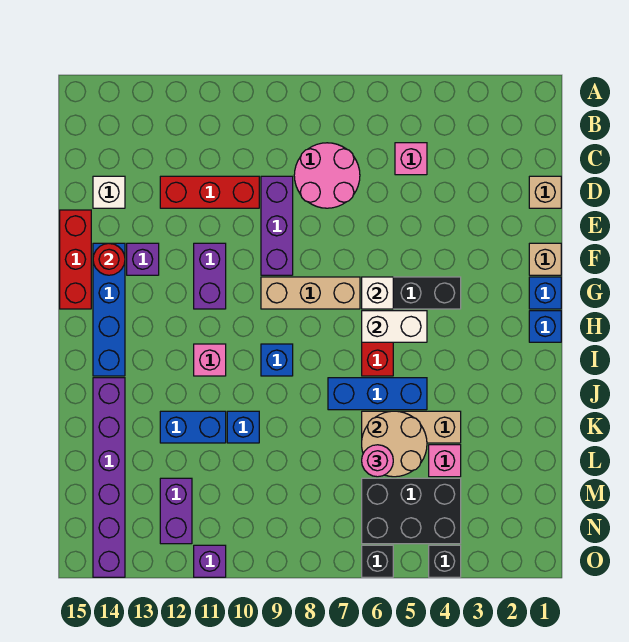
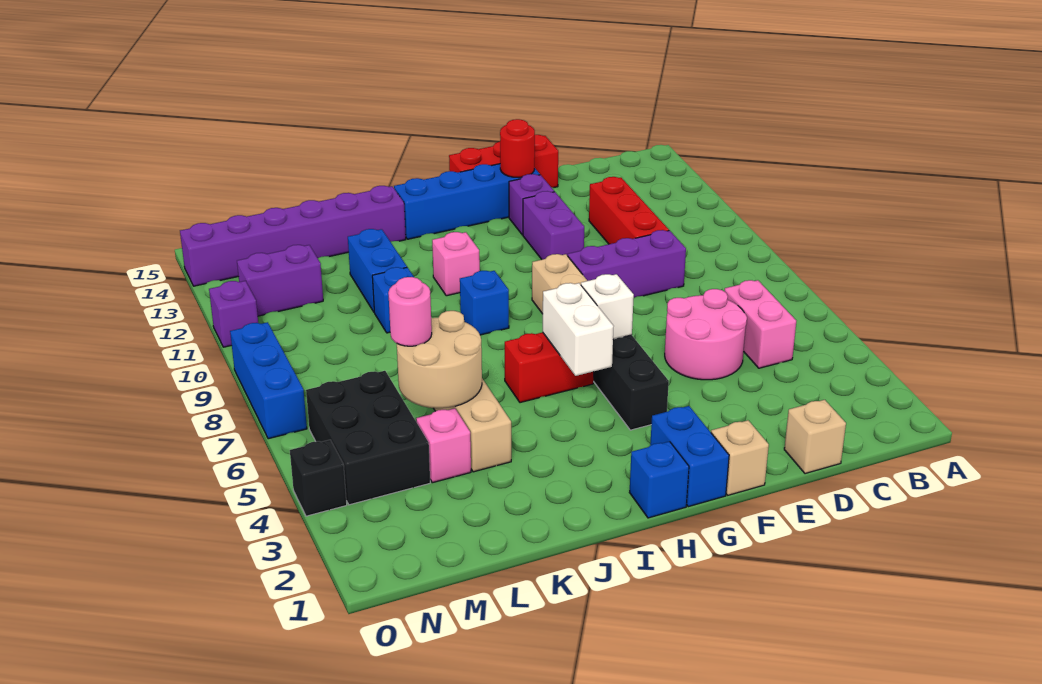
pink brick C5 level 1 -> pink brick C5:C6 level 1
pink round brick C7:D8 level 1 -> pink round brick D5:E6 level 1
white brick D14 level 1 -> none
purple brick F11:G11 level 1 -> purple brick F11:F12 level 1
blue brick G1 level 1 -> blue brick G1:G2 level 1
blue brick J5:J7 level 1 -> blue brick O7:O9 level 1
black brick O6 level 1 -> none

